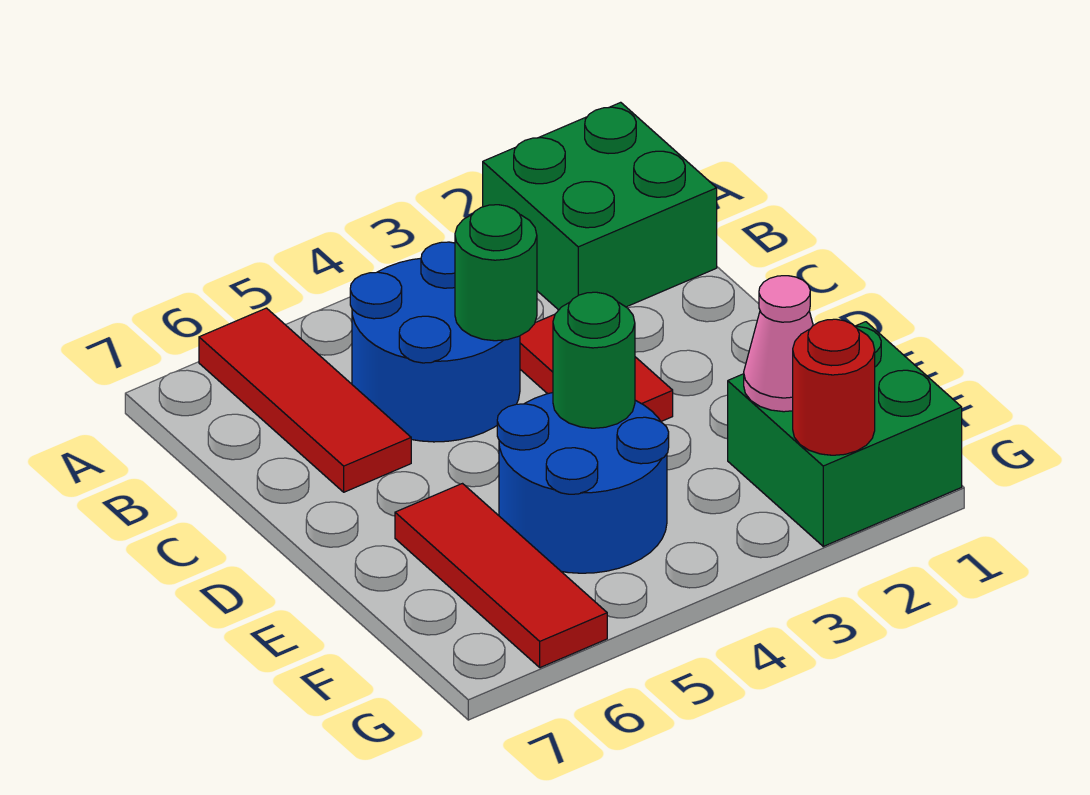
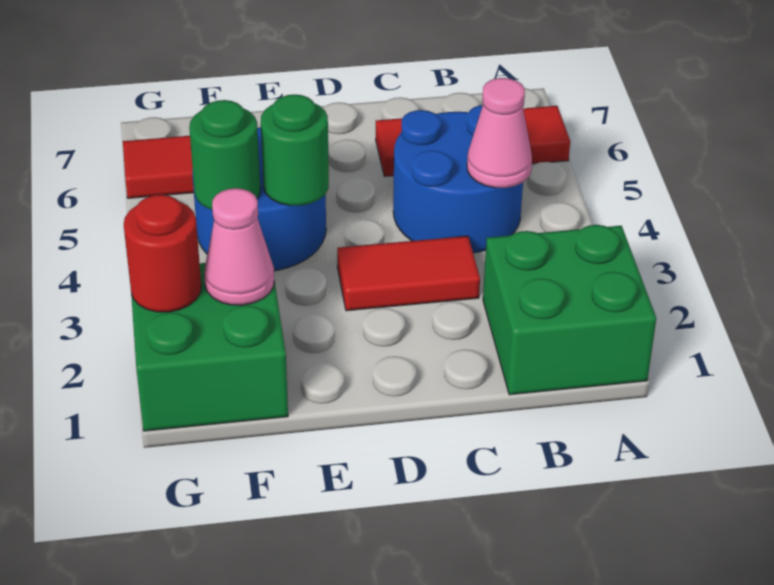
none -> pink cone B4 level 2
green round brick C4 level 2 -> green round brick F4 level 2

